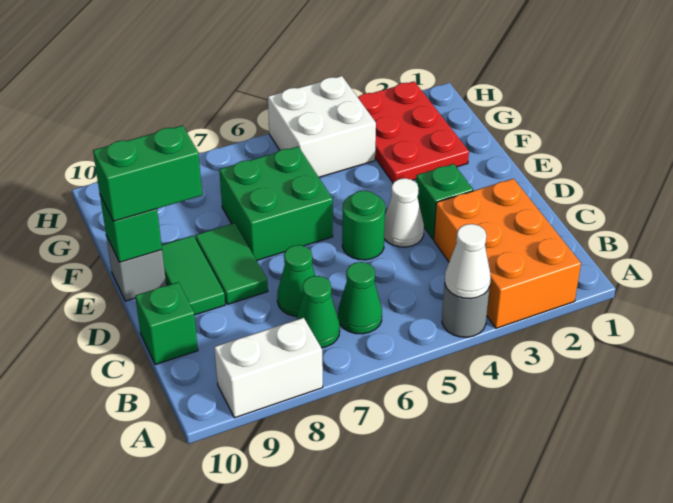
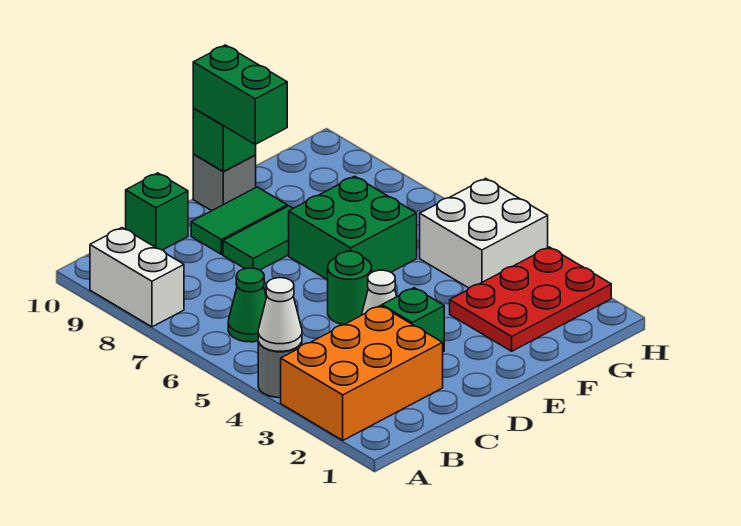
green cone B7 level 1 -> none
green cone C7 level 1 -> none

